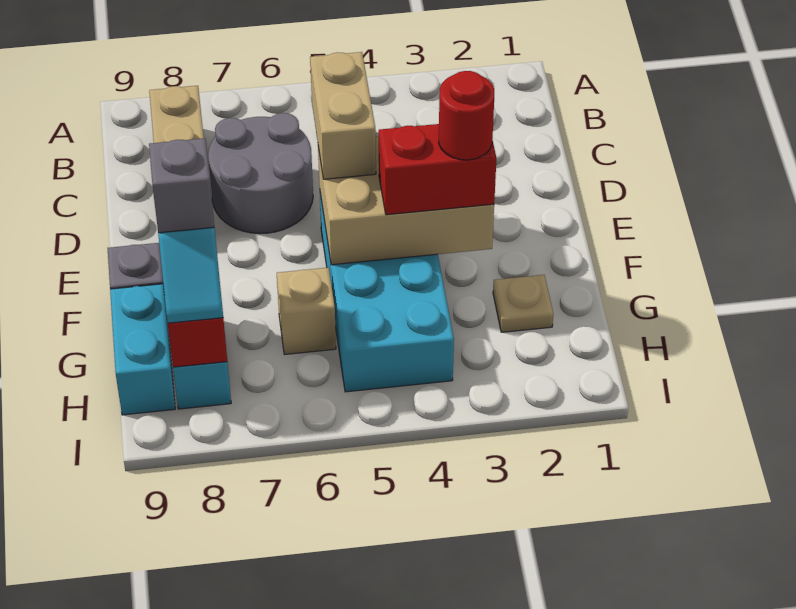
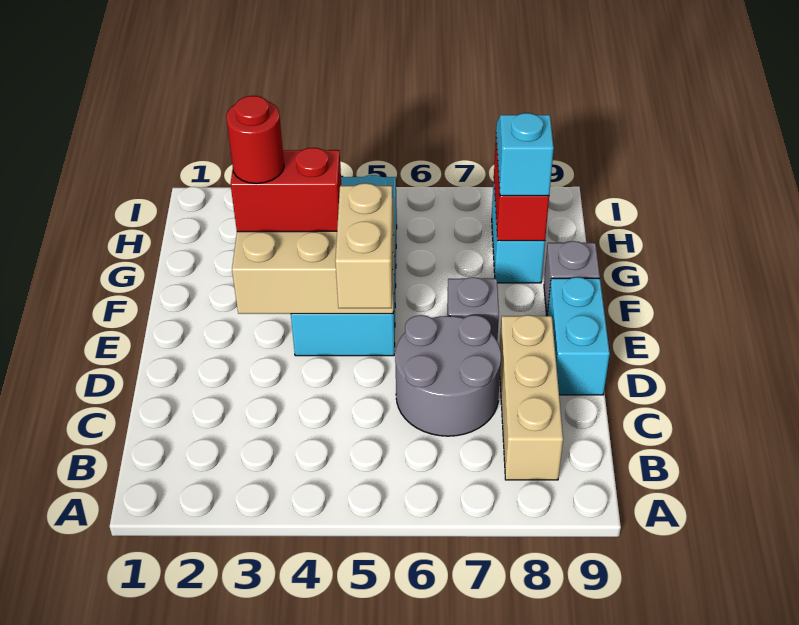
tan plate G2 level 1 -> none
tan brick G6 level 1 -> none
grey brick G8 level 4 -> grey brick E7 level 1
cyan brick G9:H9 level 1 -> cyan brick D9:E9 level 1

